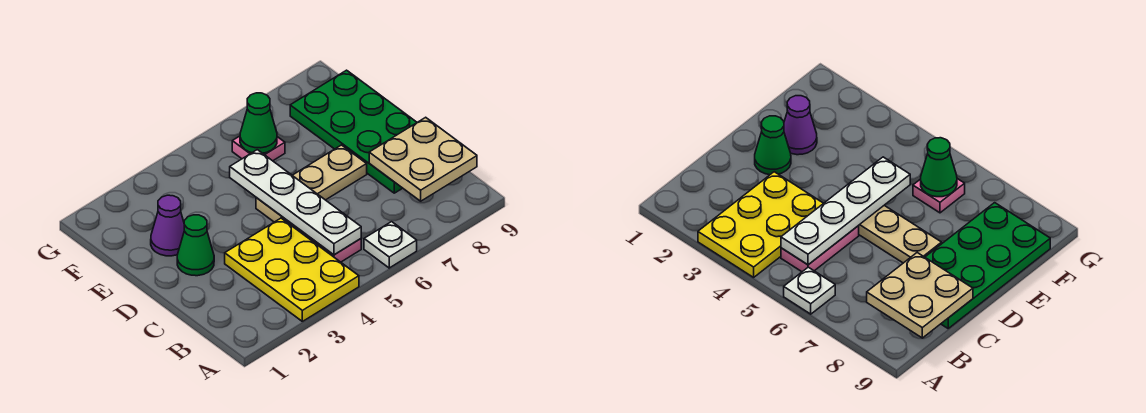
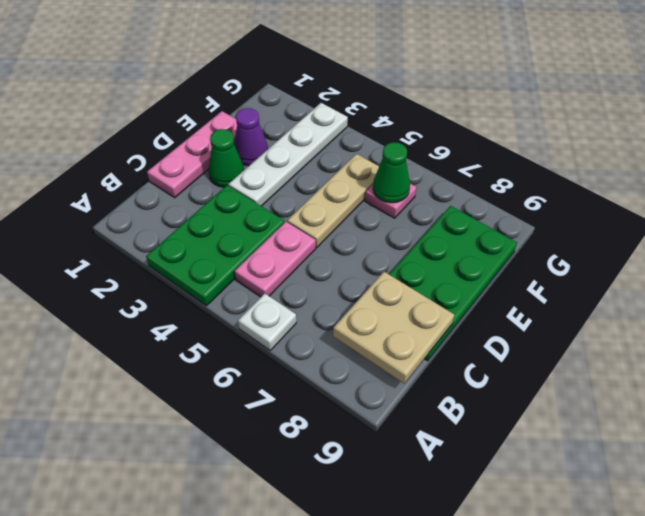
yellow plate A3:C4 level 1 -> green plate A3:C4 level 1
white plate B5:E5 level 2 -> white plate D3:G3 level 1
none -> pink plate C1:E1 level 1
tan plate D5:D7 level 1 -> tan plate D5:F5 level 1

